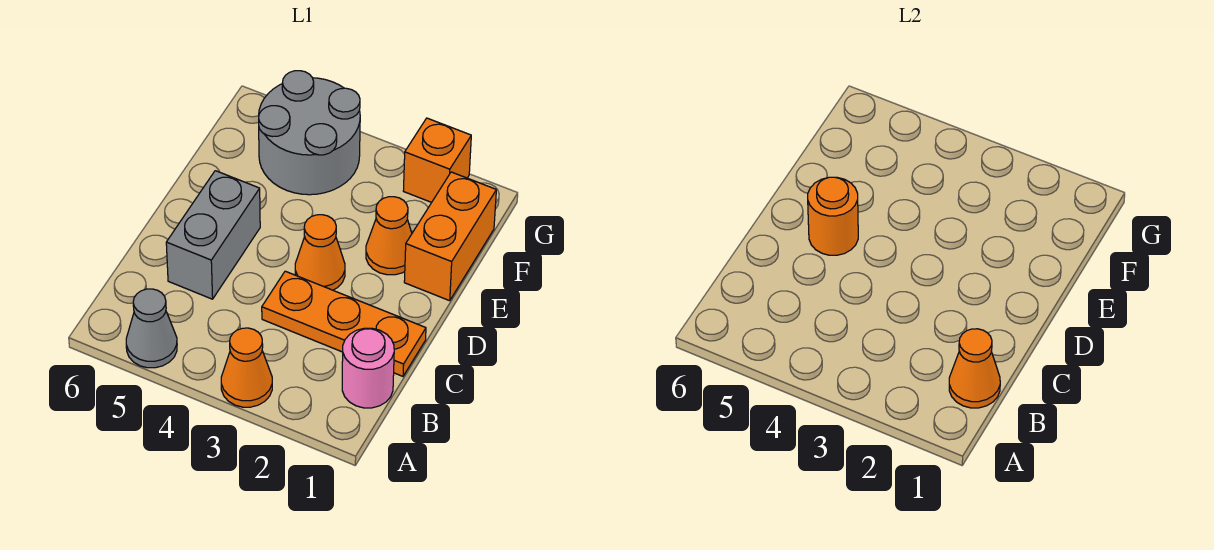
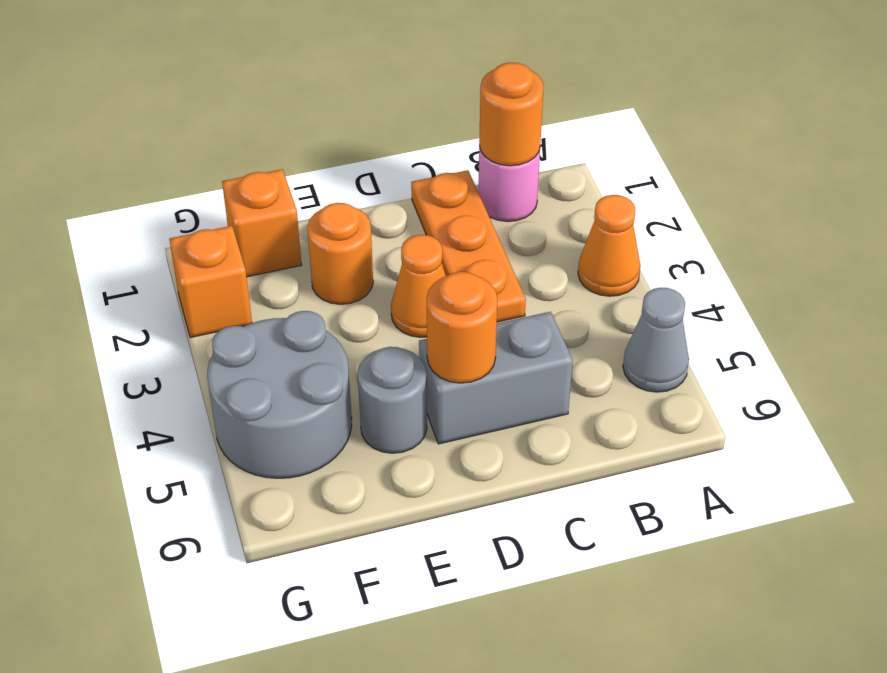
orange cone B1 level 2 -> orange round brick B1 level 2
orange brick E1:F1 level 1 -> orange brick F1 level 1
orange cone E2 level 1 -> orange round brick E2 level 1
none -> grey round brick E5 level 1

